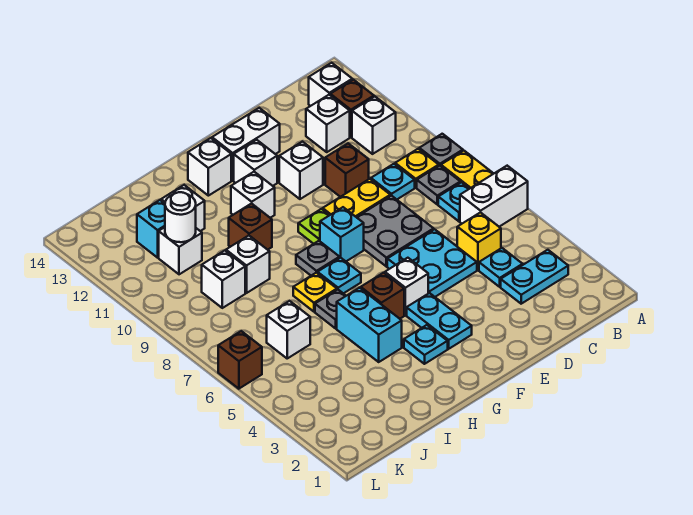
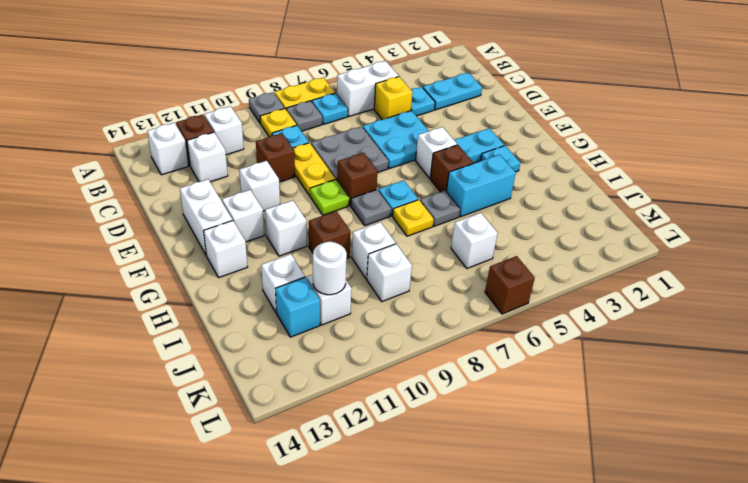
white brick A6:B6 level 1 -> white brick B5:B6 level 1
cyan plate B3:C3 level 1 -> cyan plate C2:C3 level 1
cyan brick F8 level 1 -> brown brick F8 level 1

